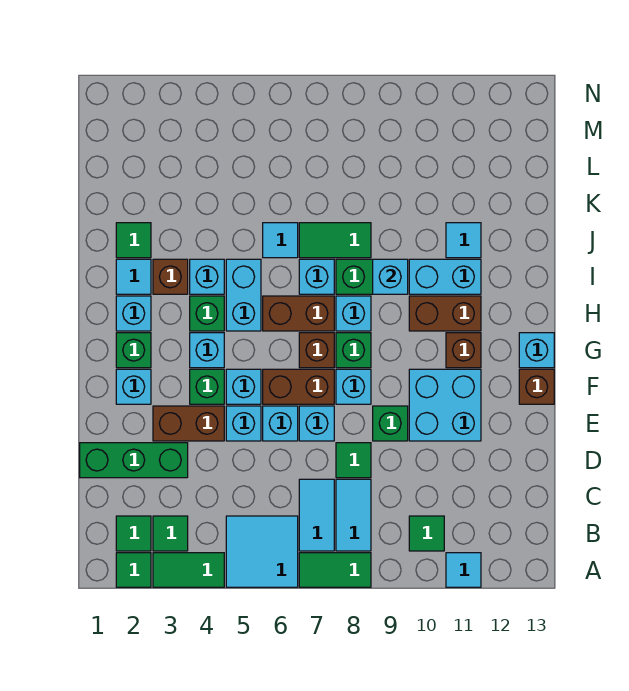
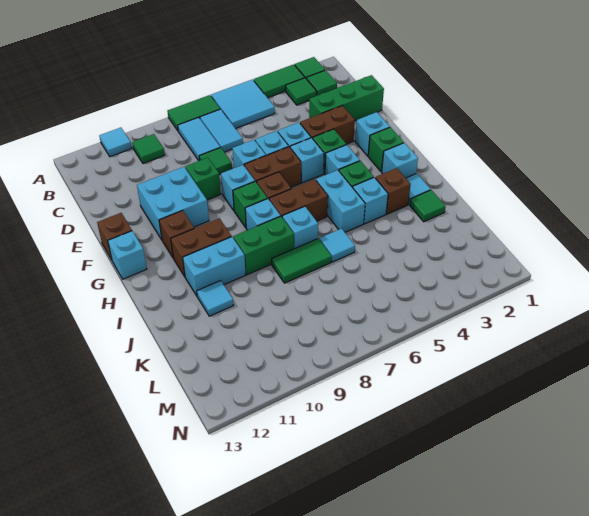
cyan brick I9 level 2 -> none

